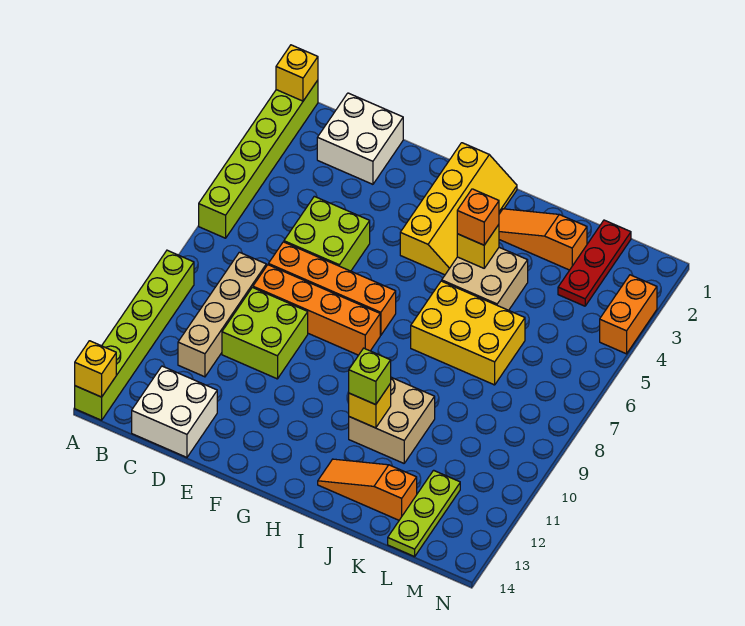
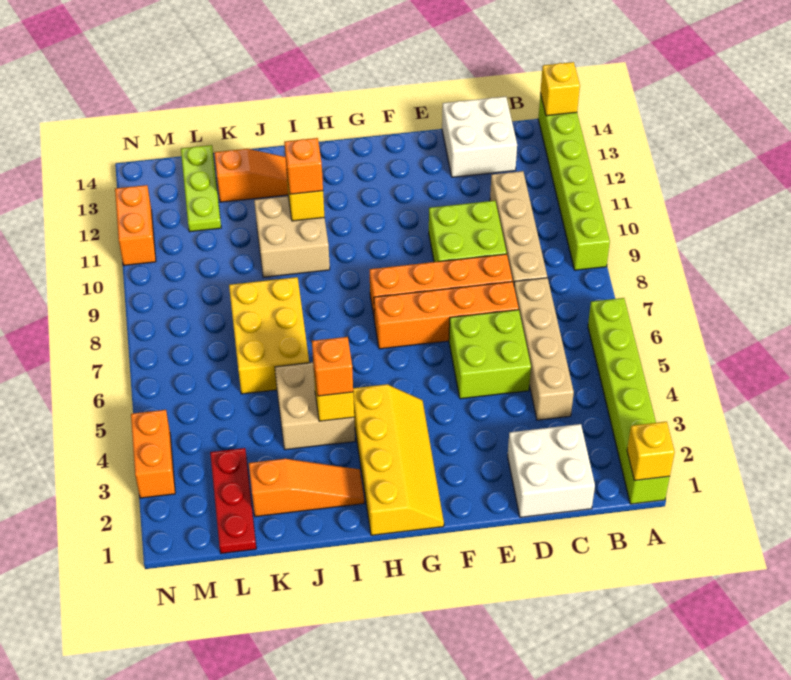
none -> tan brick C4:C7 level 1
yellow slope G1:H4 level 1 top G -> yellow slope G1:H4 level 1 top H
yellow brick I6:K7 level 1 -> yellow brick J6:K8 level 1
lime brick I11 level 3 -> orange brick I11 level 3
none -> orange brick N11:N12 level 1

